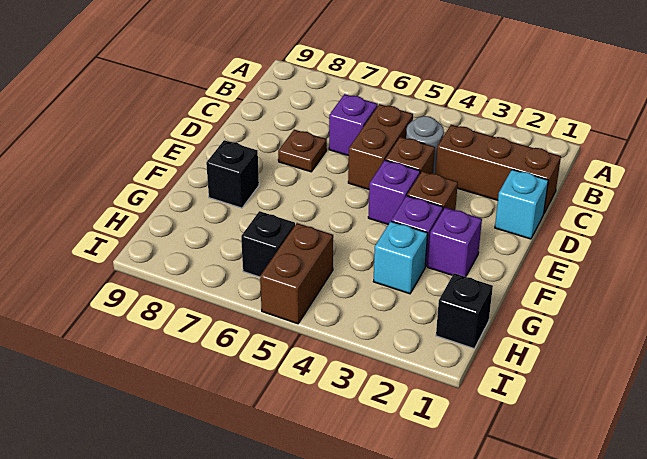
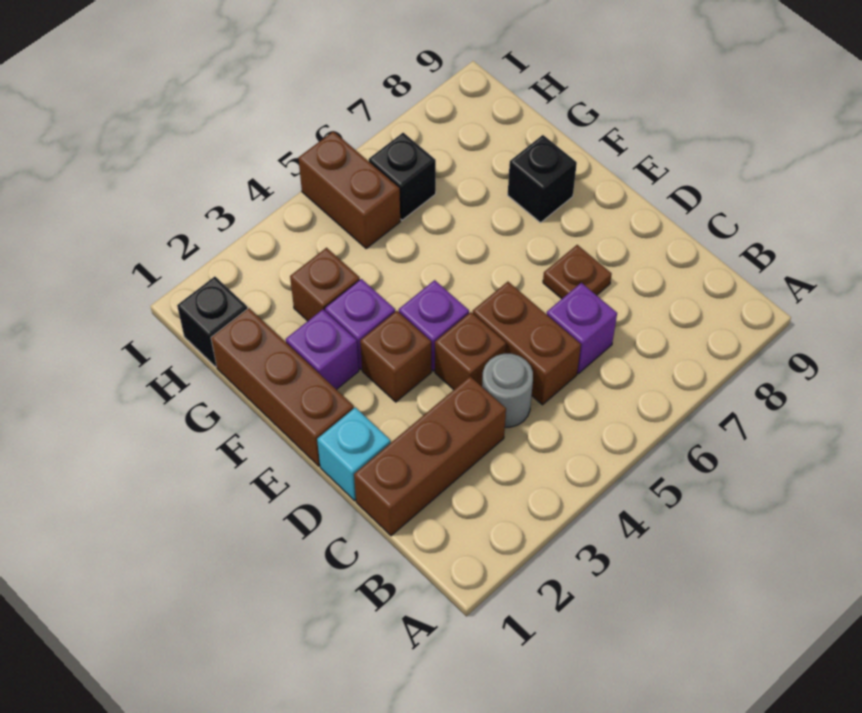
none -> brown brick E1:G1 level 1
cyan brick G3 level 1 -> brown brick G3 level 1

